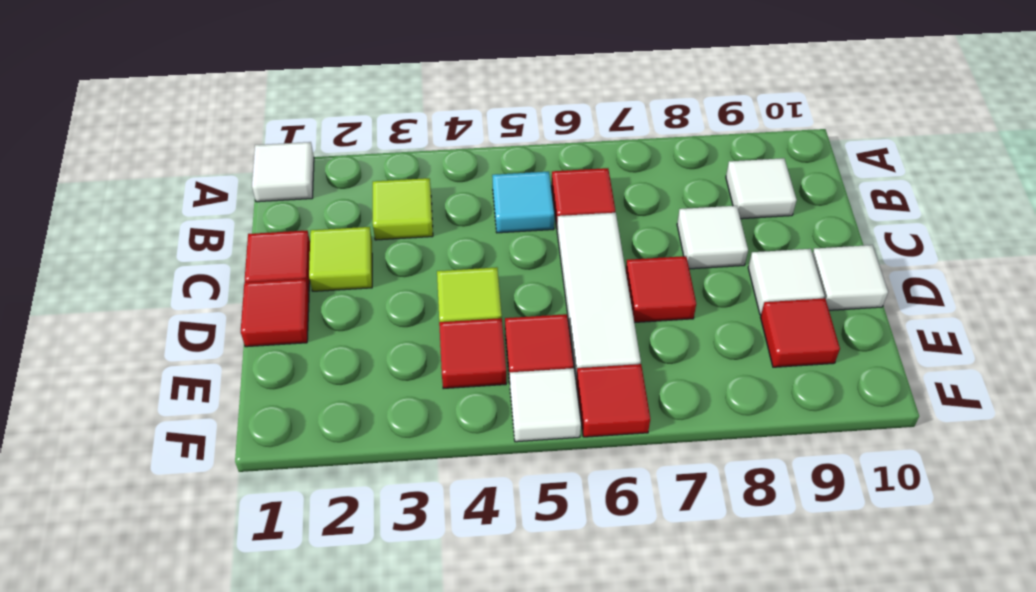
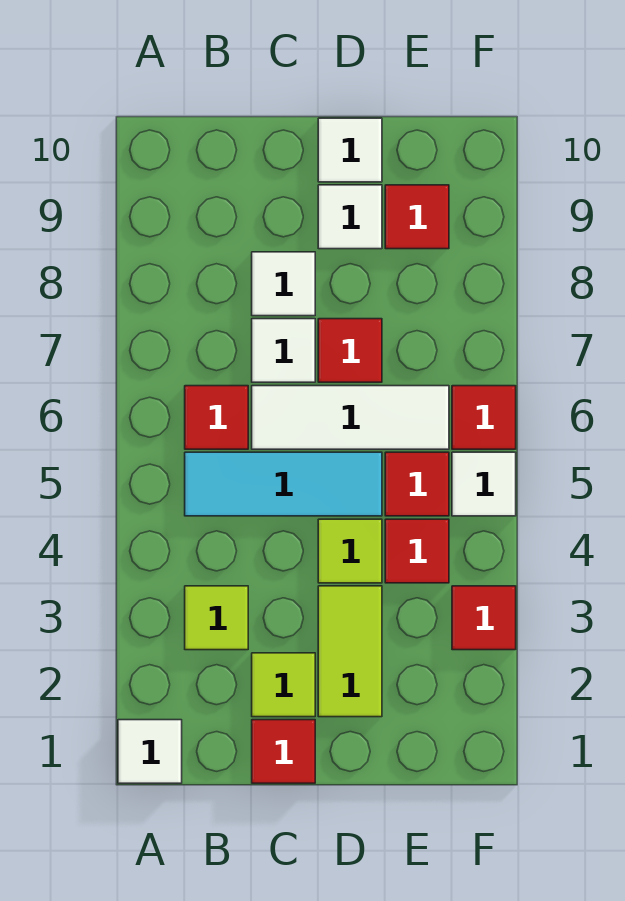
cyan tile B5 level 1 -> cyan tile B5:D5 level 1
white tile B9 level 1 -> white tile C7 level 1
red tile D1 level 1 -> red tile F3 level 1
none -> lime tile D2:D3 level 1

